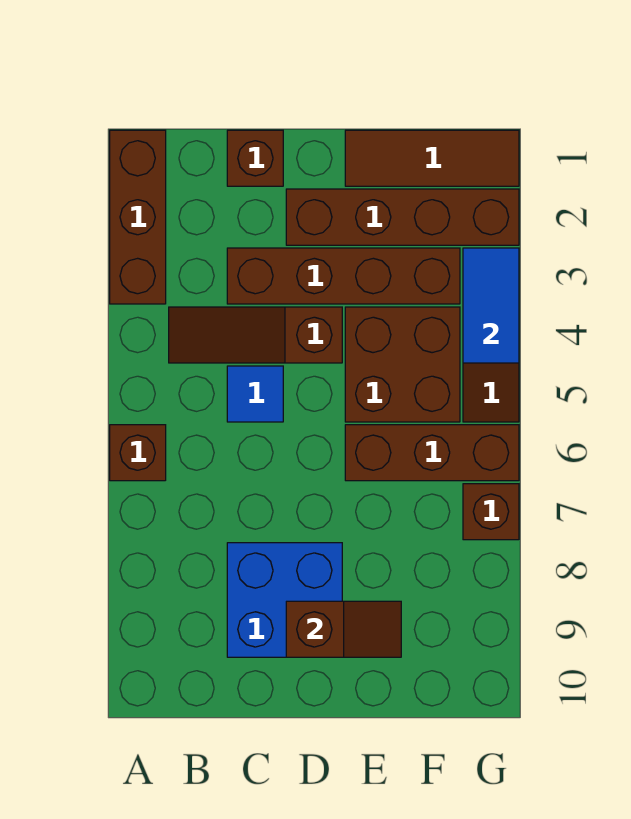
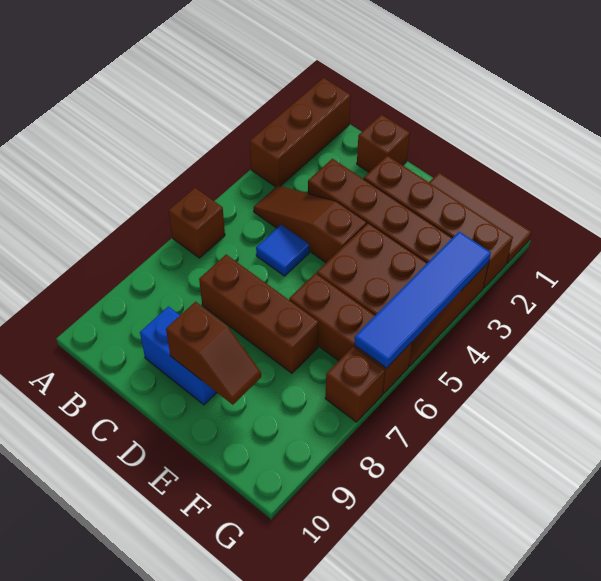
none -> brown brick C7:E7 level 1
blue brick C8:D9 level 1 -> blue brick C9:D9 level 1
blue tile G3:G4 level 2 -> blue tile G3:G6 level 2

